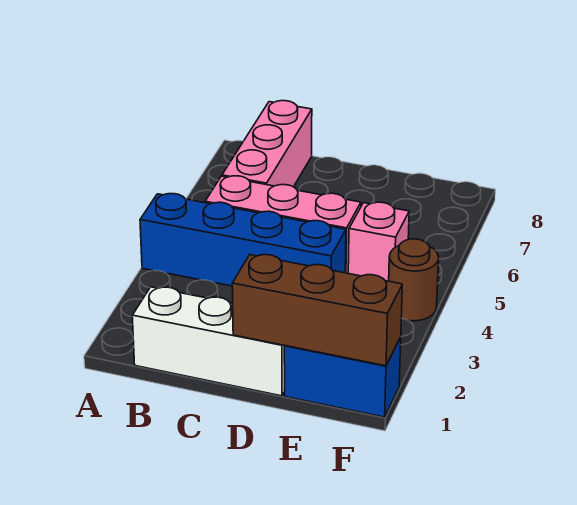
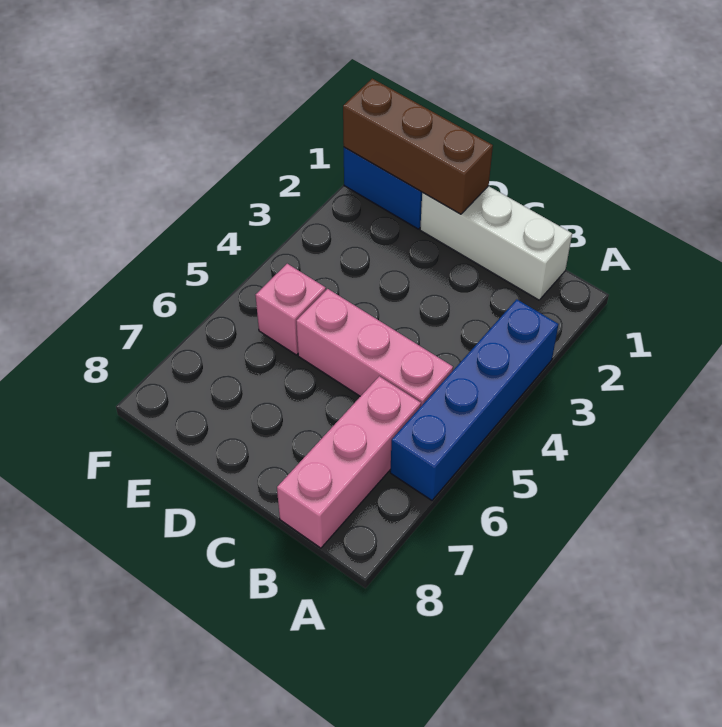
blue brick A4:D4 level 1 -> blue brick A3:A6 level 1
brown round brick F4 level 1 -> none

